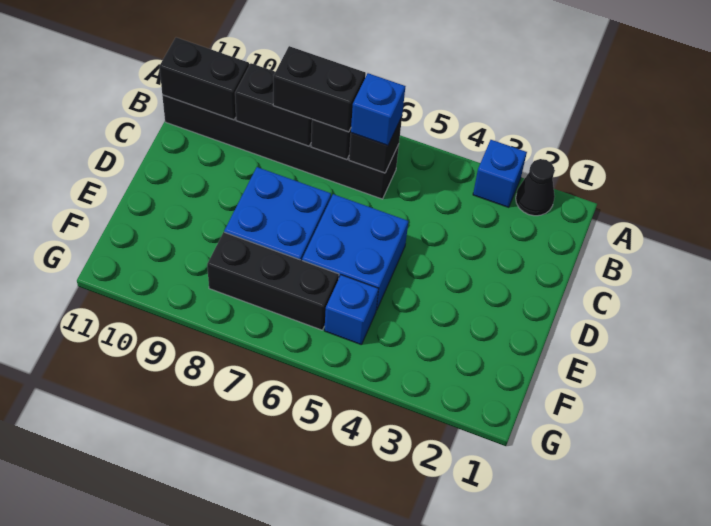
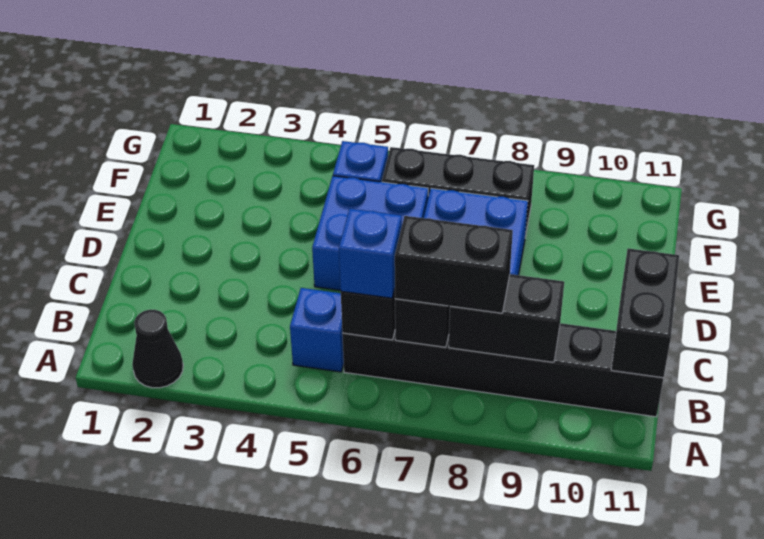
blue brick A3 level 1 -> blue brick B5 level 1
black brick B10:B11 level 2 -> black brick B11:C11 level 2

